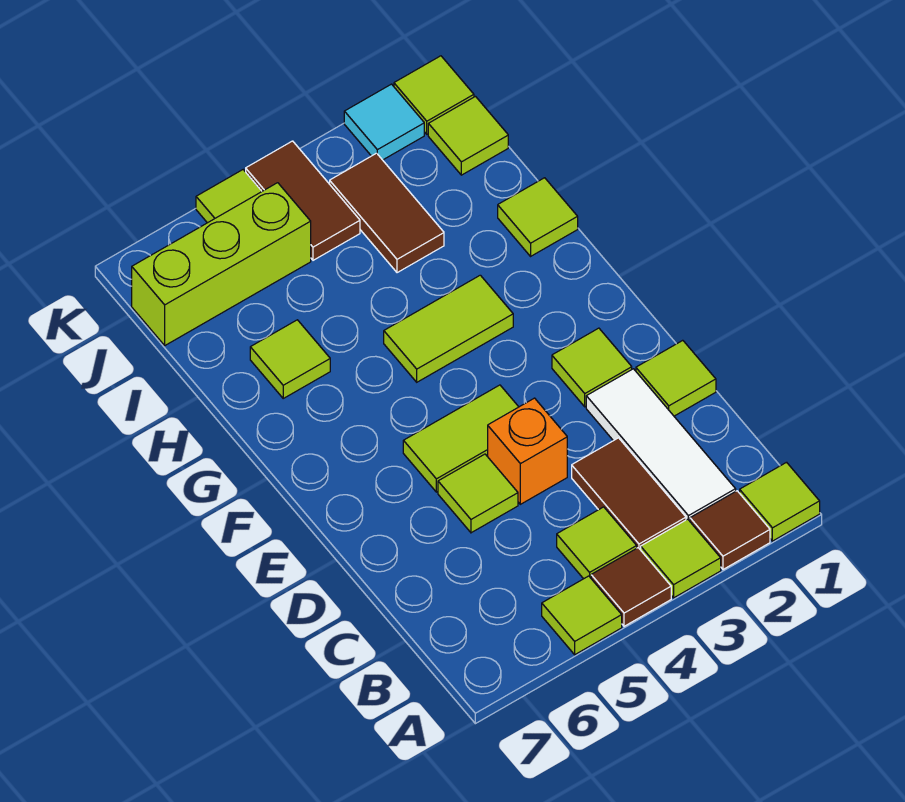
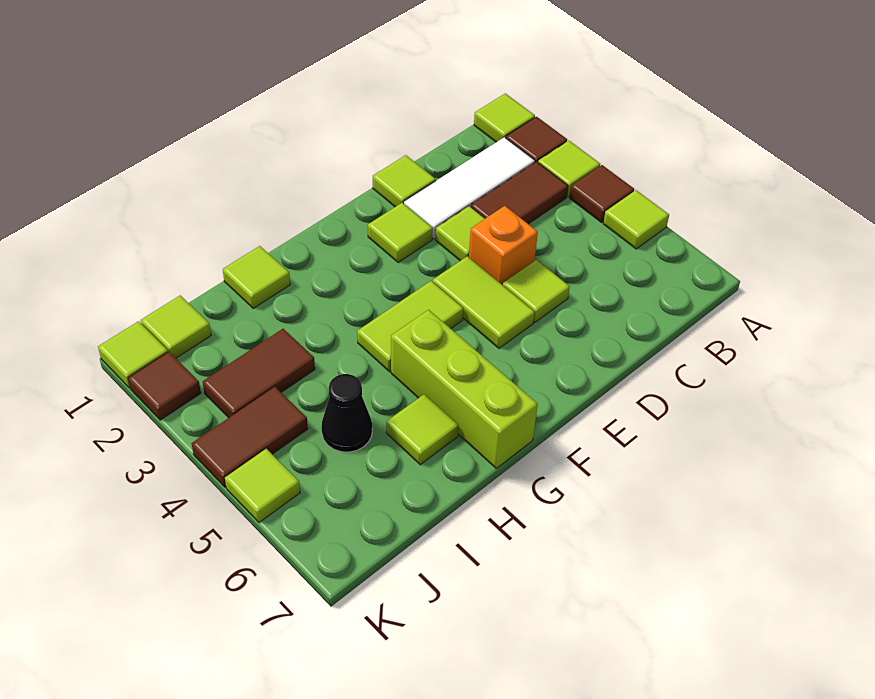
lime tile B4 level 1 -> lime tile D3 level 1
lime tile G3:G4 level 1 -> lime tile F4:G4 level 1
none -> black cone I5 level 1
lime brick J5:J7 level 1 -> lime brick G5:G7 level 1
cyan tile K2 level 1 -> brown tile K2 level 1

